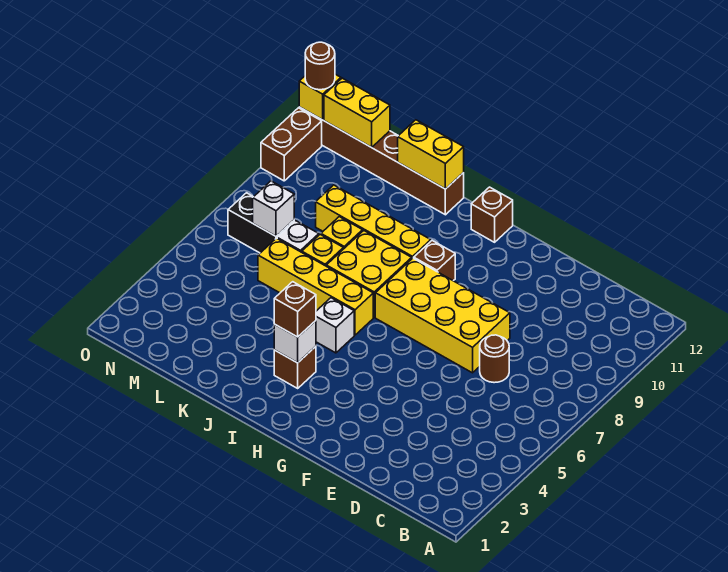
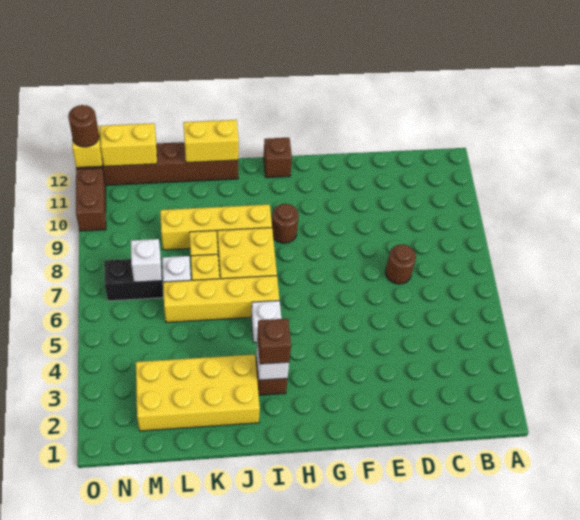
yellow brick E7:H8 level 1 -> yellow brick J2:M3 level 1
brown brick H9 level 1 -> brown round brick H9 level 1

